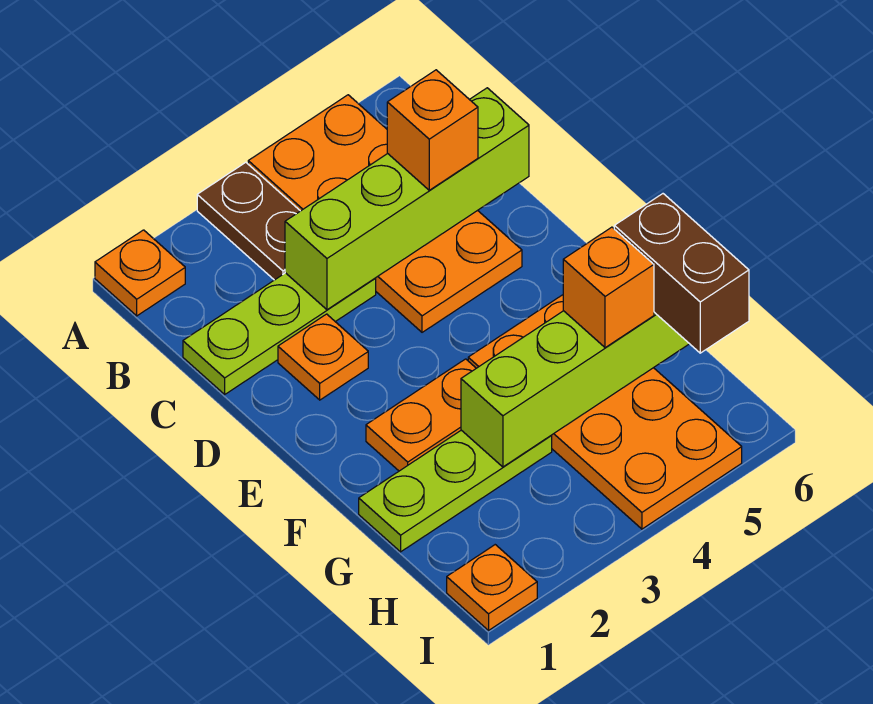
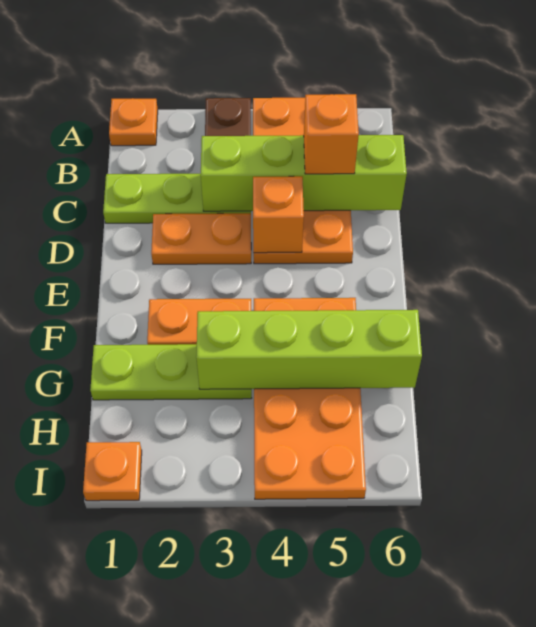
orange plate D2 level 1 -> orange plate D2:D3 level 1
orange brick G5 level 3 -> orange brick D4 level 2
brown brick G6:H6 level 3 -> none

